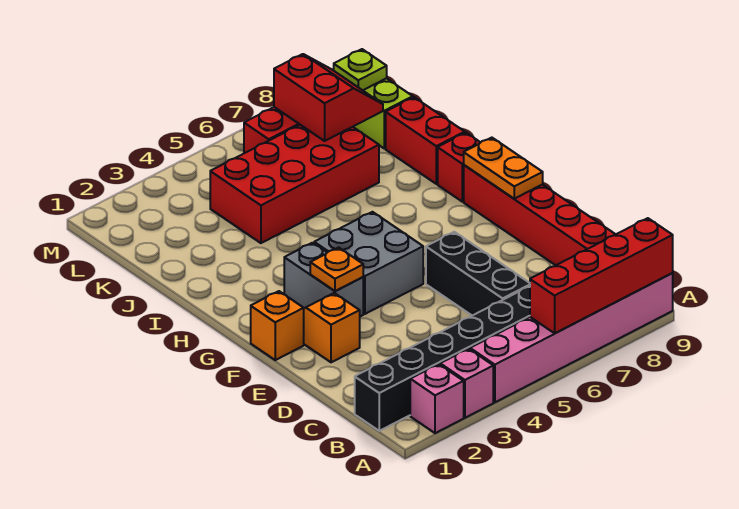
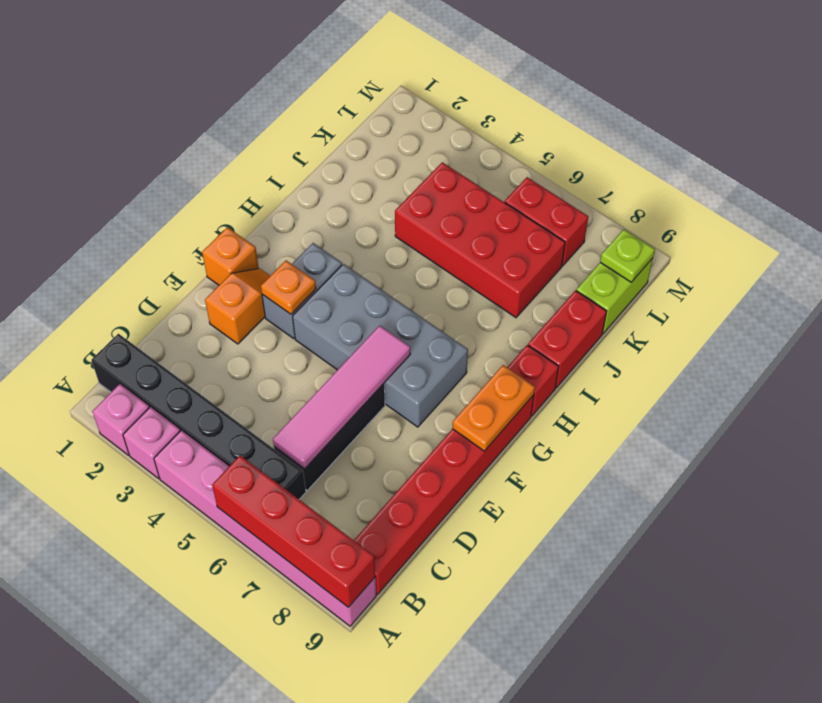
none -> pink tile C6:F6 level 2
grey brick F4:G5 level 1 -> grey brick F4:G7 level 1
red slope K7:L8 level 2 top 7 -> none

